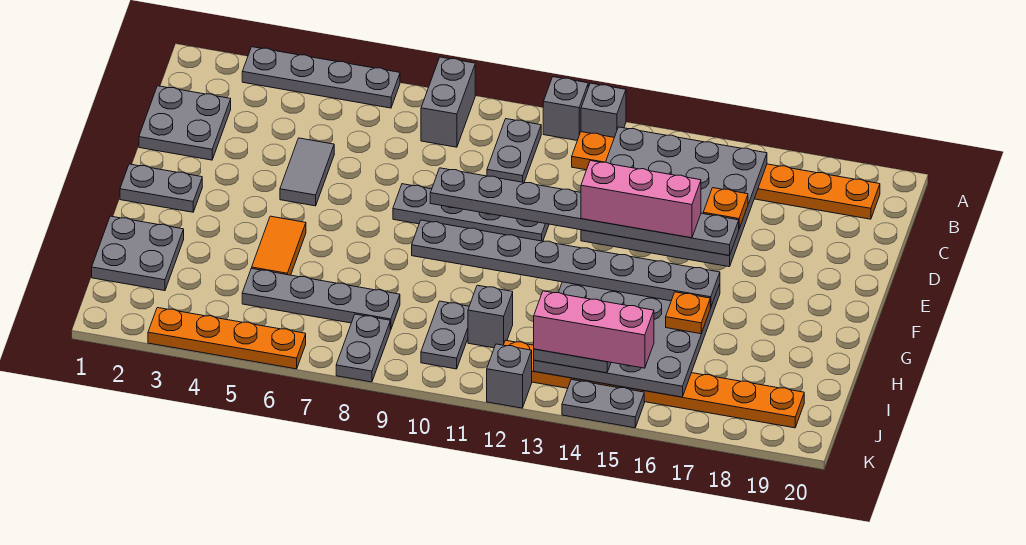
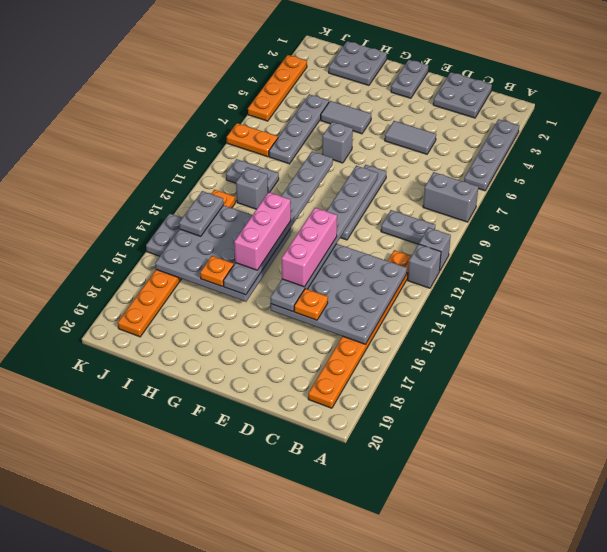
orange tile G5:H5 level 1 -> grey tile G5:H5 level 1
grey plate J8:K8 level 1 -> orange plate J8:K8 level 1
pink brick J13:J15 level 4 -> pink brick G13:G15 level 4
grey brick K12 level 1 -> grey brick G7 level 1

